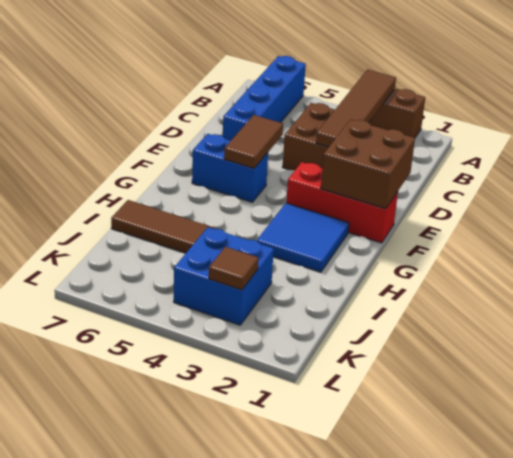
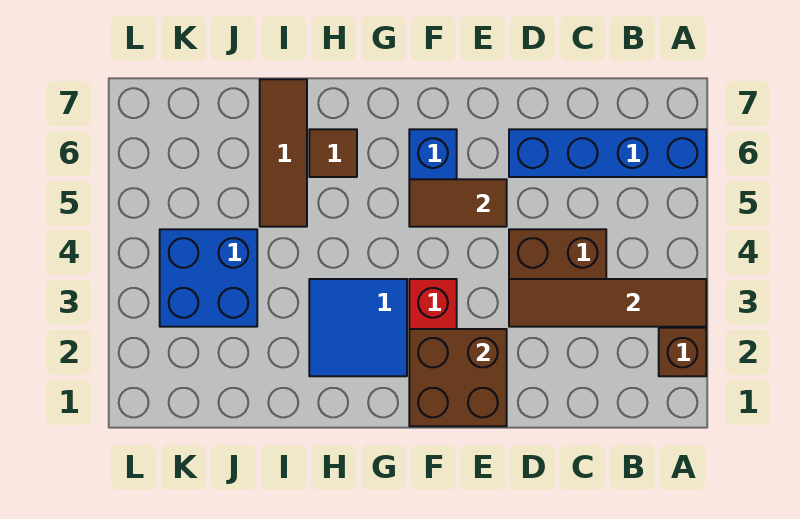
brown tile K3 level 2 -> brown tile H6 level 1

